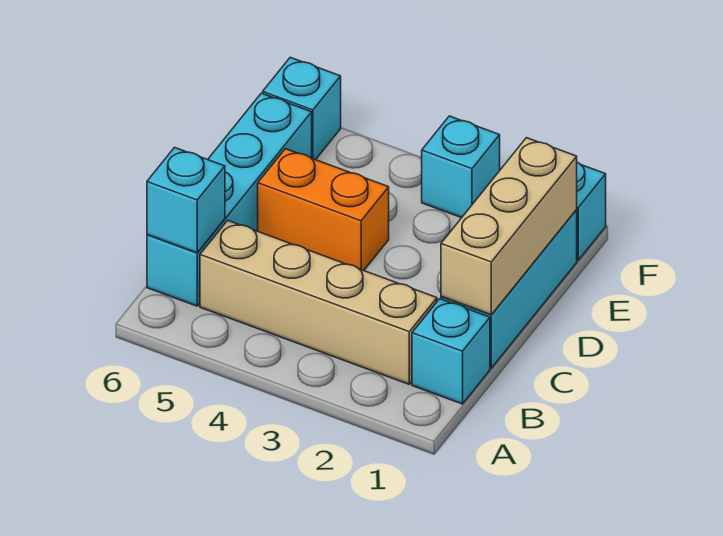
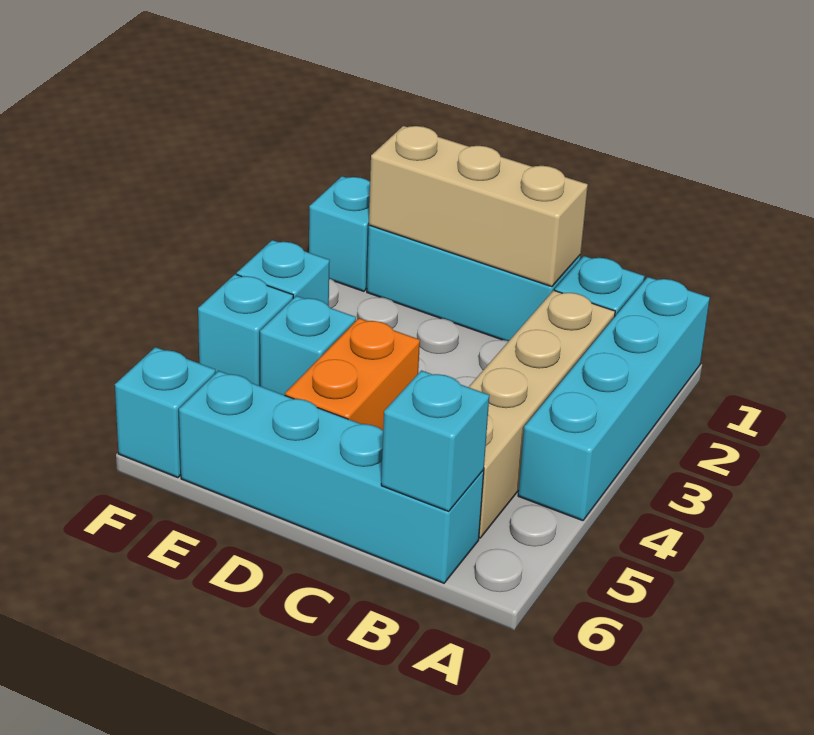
none -> cyan brick A1:A4 level 1
none -> cyan brick E4 level 1
none -> cyan brick F4 level 1

